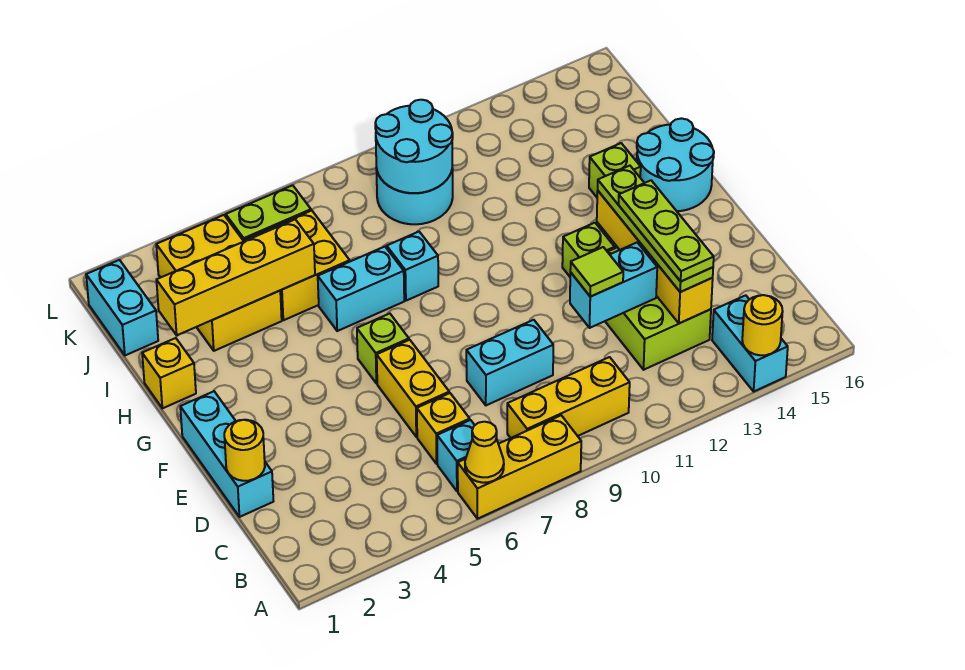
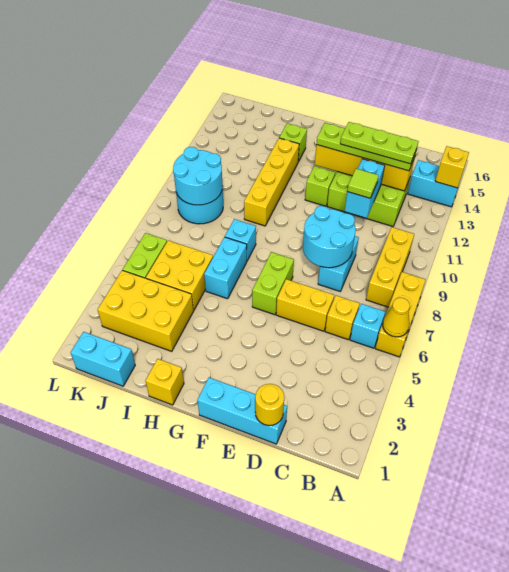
yellow round brick A14 level 2 -> yellow brick A14 level 2
lime brick F6 level 1 -> lime brick F6:F7 level 1
cyan round brick G15:H16 level 1 -> cyan round brick D8:E9 level 2
yellow brick I2:I5 level 2 -> yellow brick H10:H13 level 1

